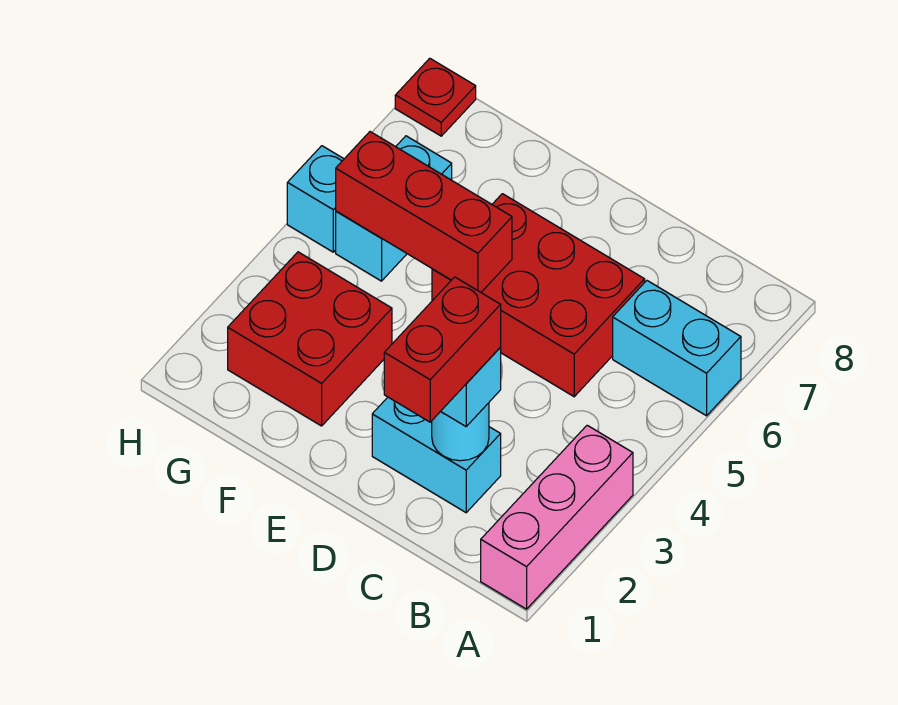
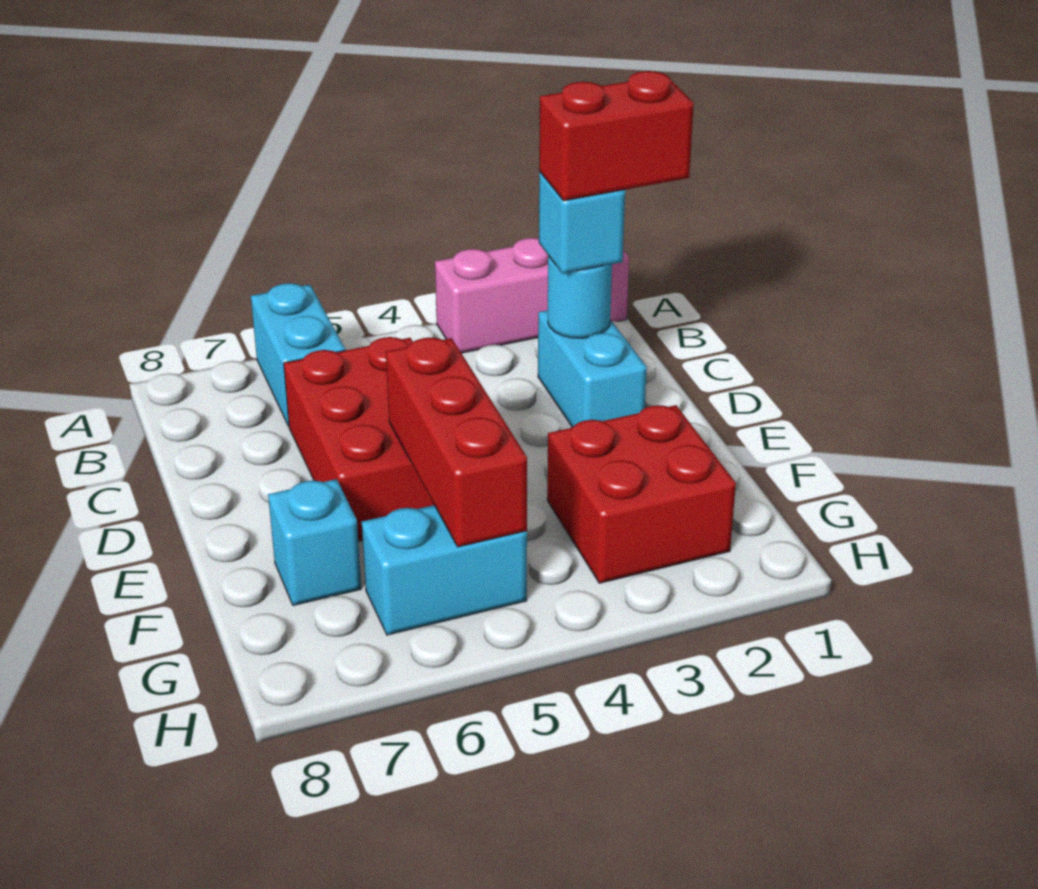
cyan brick H5 level 1 -> cyan brick F7 level 1
red plate H8 level 1 -> none

